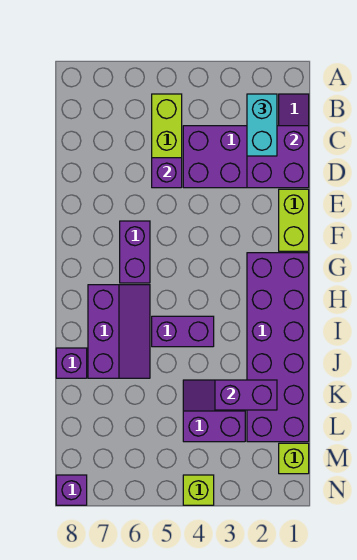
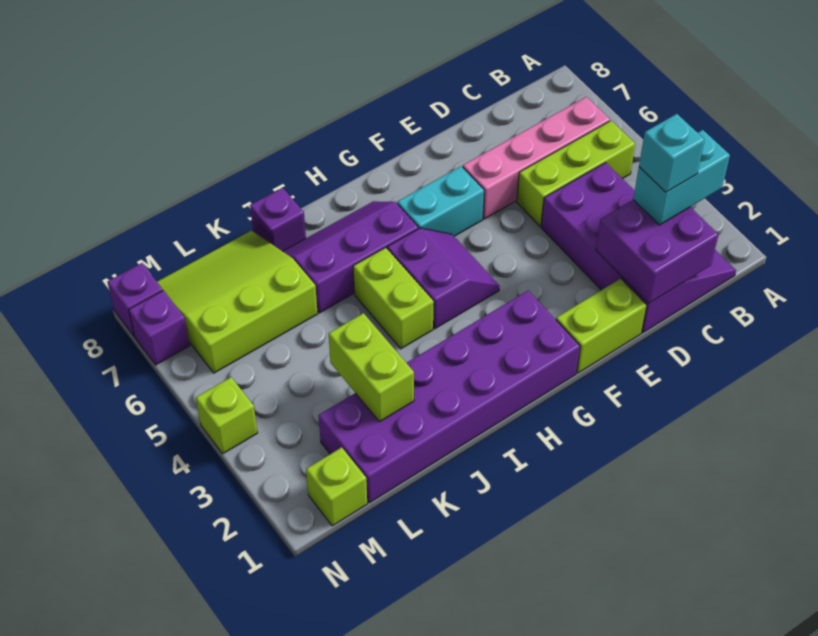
none -> pink brick B6:E6 level 1
none -> cyan brick C2 level 4
purple brick D5 level 2 -> purple brick N7 level 1
purple brick F6:G6 level 1 -> cyan brick F6:G6 level 1
purple slope H6:J7 level 1 top 7 -> purple slope H6:J7 level 1 top 6
purple brick I4:I5 level 1 -> lime brick I4:I5 level 1
purple brick K2:K3 level 2 -> lime brick K2:K3 level 2
purple slope K3:L4 level 1 top L -> purple slope G4:H5 level 1 top H
none -> lime slope K6:M8 level 1 top 6

